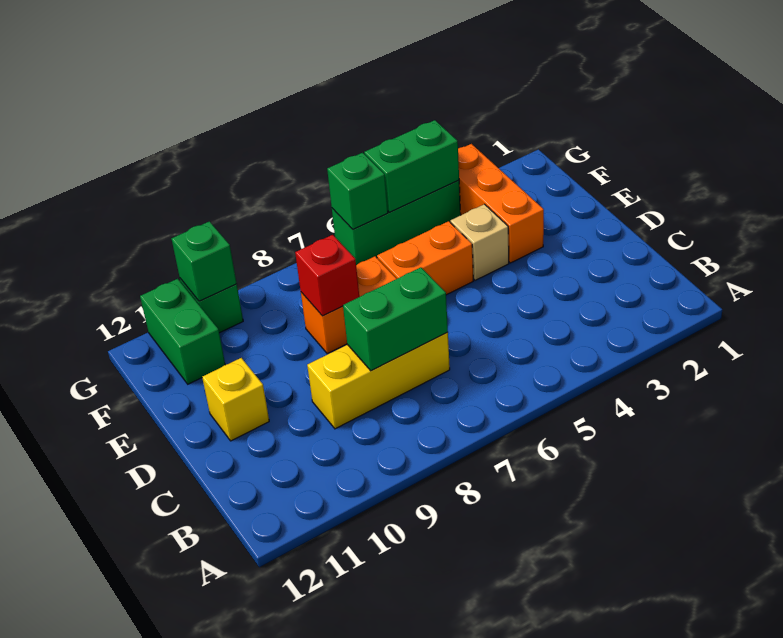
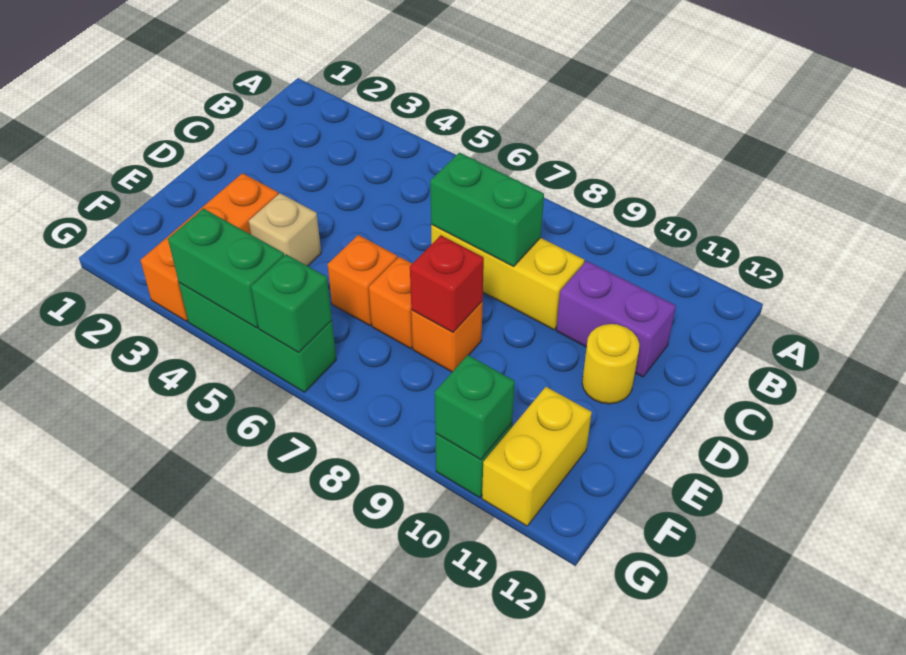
none -> purple brick C10:C11 level 1
yellow brick D11 level 1 -> yellow round brick D11 level 1
orange brick E5:E6 level 1 -> orange brick E6 level 1
green brick F11:G11 level 1 -> yellow brick F11:G11 level 1

